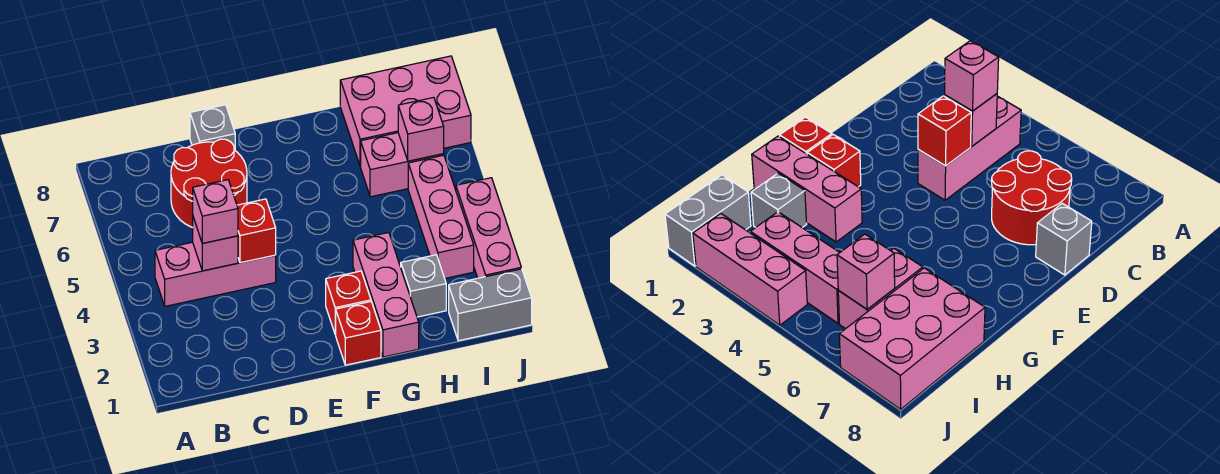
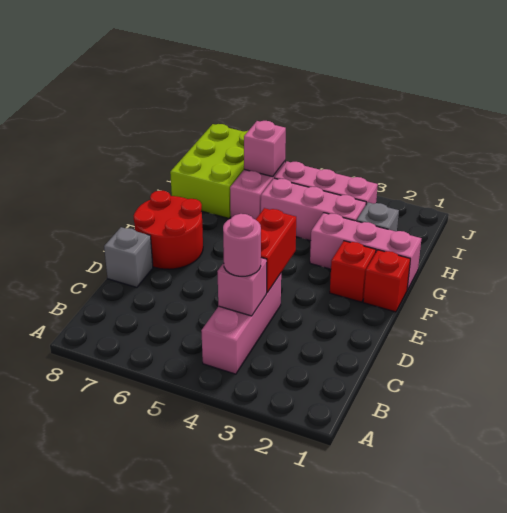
pink brick C4 level 3 -> pink round brick C4 level 3
red round brick C6:D7 level 1 -> red round brick E7:F8 level 1
red brick D4 level 2 -> red brick D4:E4 level 2
pink brick H7:J8 level 1 -> lime brick H7:J8 level 1
grey brick I1:J1 level 1 -> none
pink brick J2:J4 level 1 -> pink brick H3:H5 level 1

